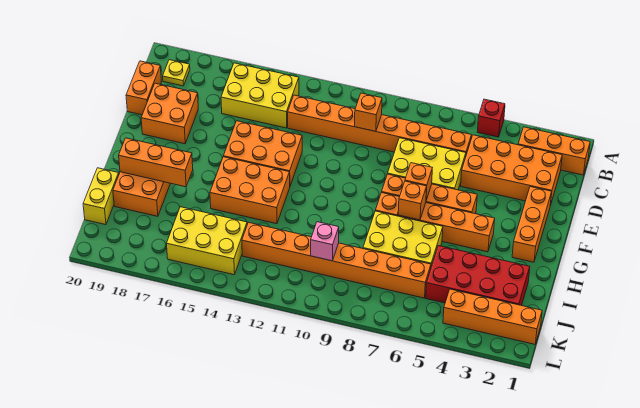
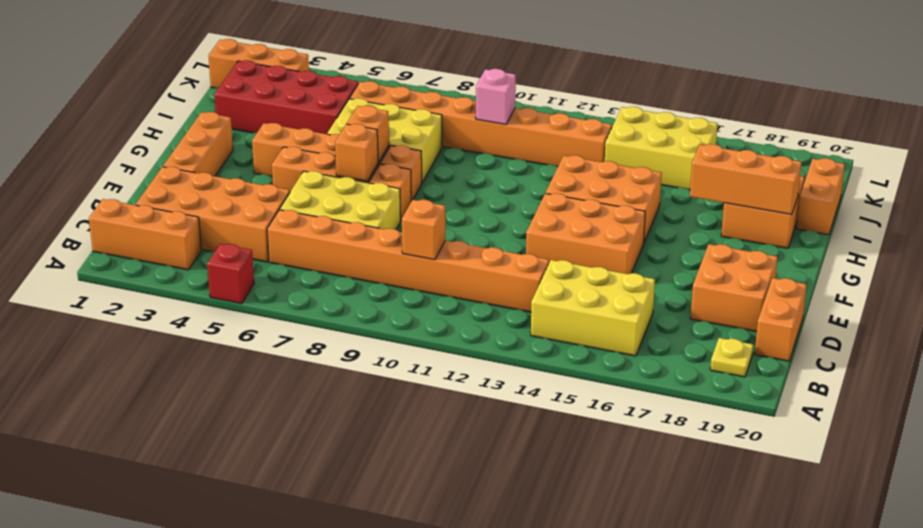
yellow brick I20:J20 level 1 -> orange brick I20:J20 level 1
orange brick K1:K4 level 1 -> orange brick K1:K3 level 1

